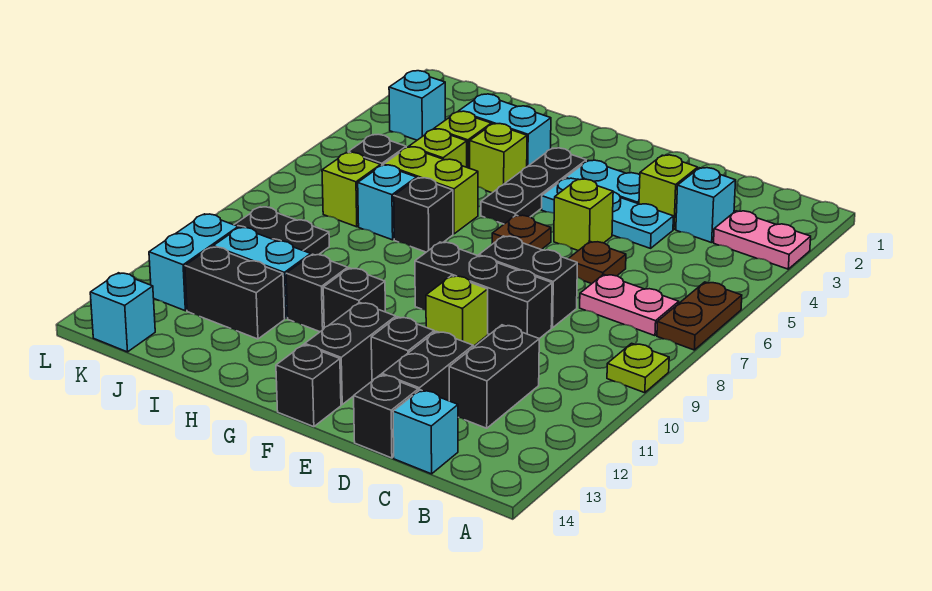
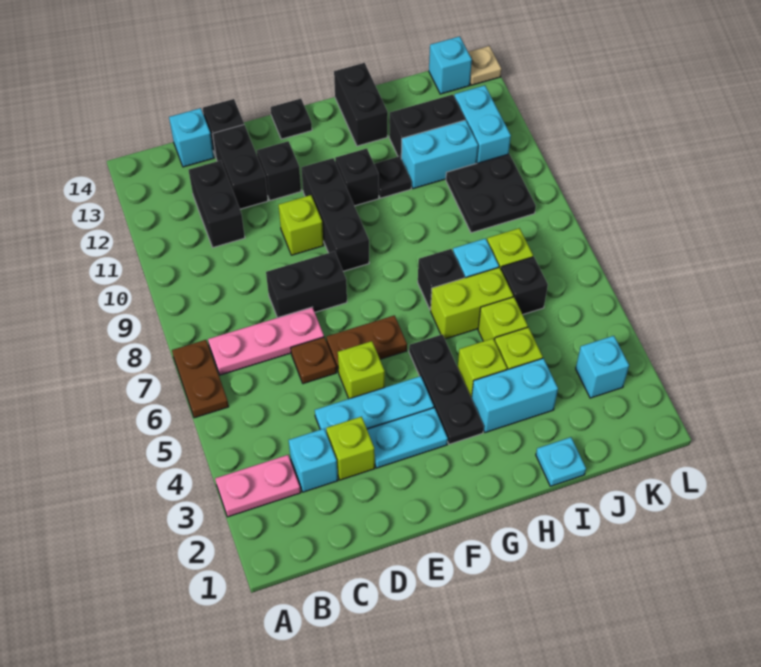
lime plate A9 level 1 -> none
pink plate B7:C7 level 1 -> pink plate B7:D7 level 1
black brick D9:F9 level 1 -> black brick F9:F11 level 1
brown plate F6 level 1 -> brown plate E6:F6 level 1
black brick F12:F13 level 1 -> black brick H13:H14 level 1
black brick F14 level 1 -> black plate F14 level 1
black brick H11 level 1 -> black plate H11 level 1
none -> cyan plate I1 level 1
none -> tan plate L14 level 1

